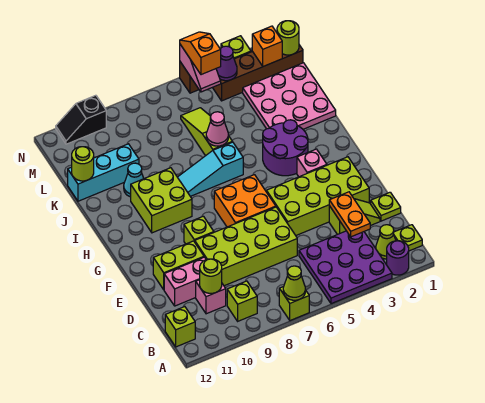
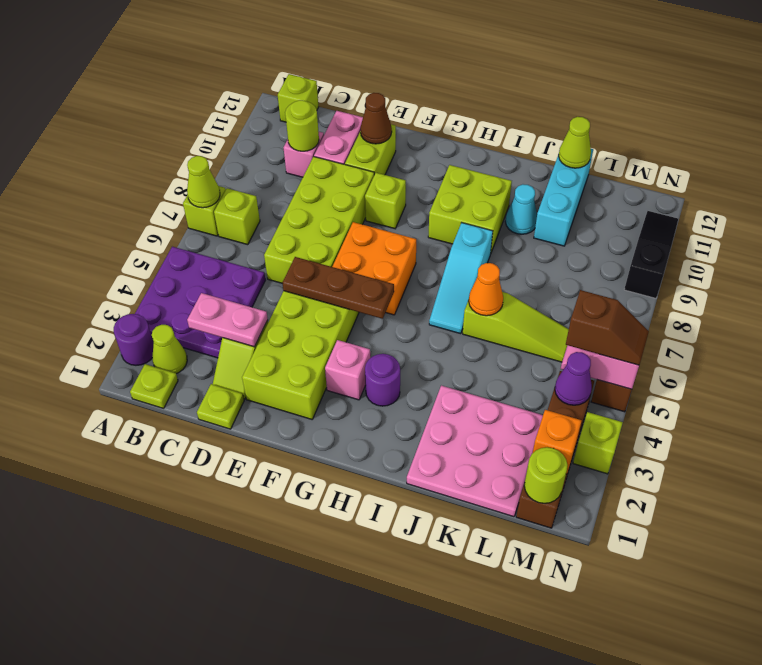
lime brick B9 level 1 -> lime brick B7 level 1
orange plate C3:D3 level 2 -> pink plate C3:D3 level 2
none -> brown plate E5:G5 level 2
none -> brown cone E11 level 2
purple round brick H3:I4 level 1 -> purple round brick H3 level 1
cyan slope I6:I8 level 1 top 6 -> cyan slope I6:I8 level 1 top 8
pink cone J6 level 2 -> orange cone J6 level 2
lime round brick K12 level 2 -> lime cone K12 level 2
orange slope M5:N5 level 3 top M -> brown slope M5:N5 level 3 top M
black slope N10:N11 level 1 top 10 -> black slope N9:N11 level 1 top 9

